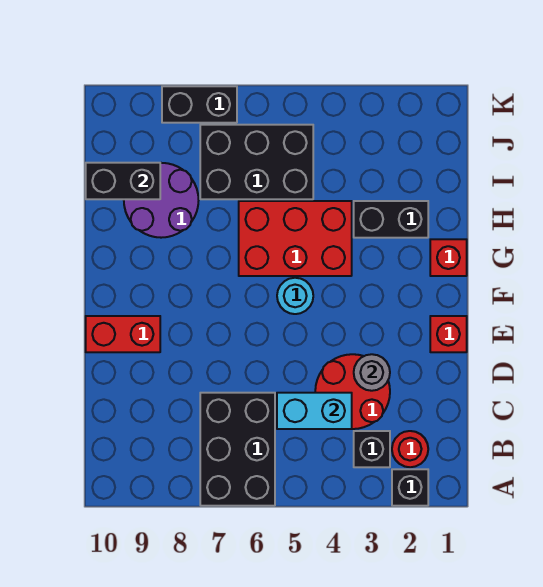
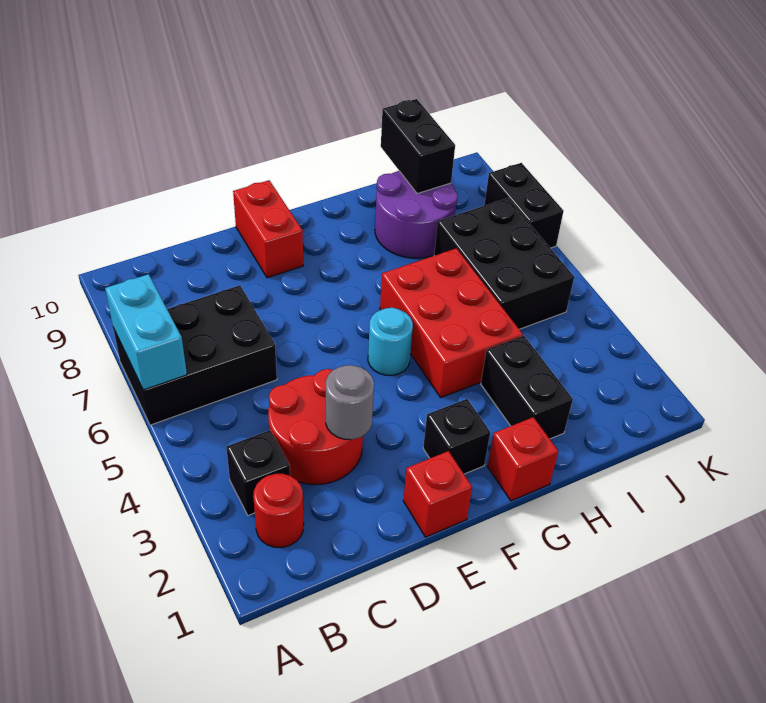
black brick A2 level 1 -> black brick F2 level 1
cyan brick C4:C5 level 2 -> cyan brick A6:A7 level 2

